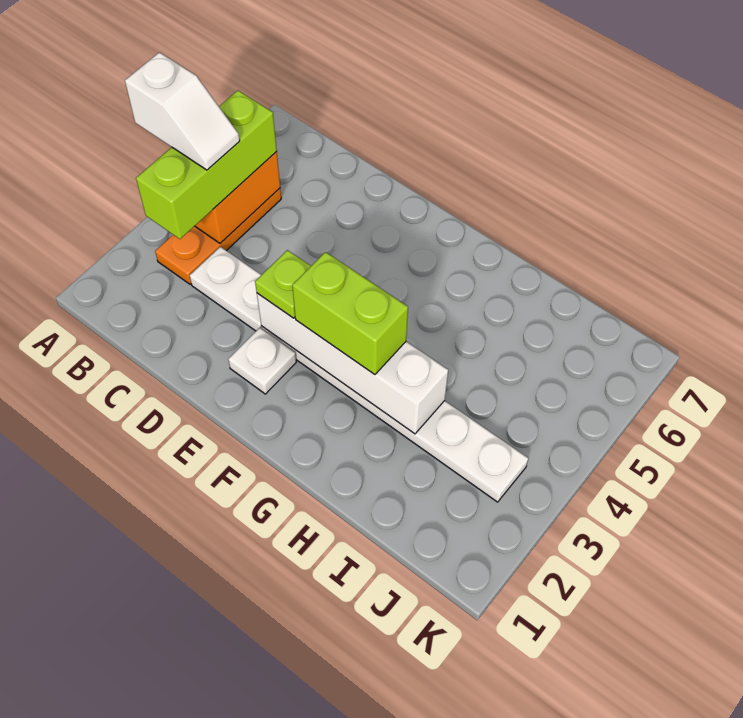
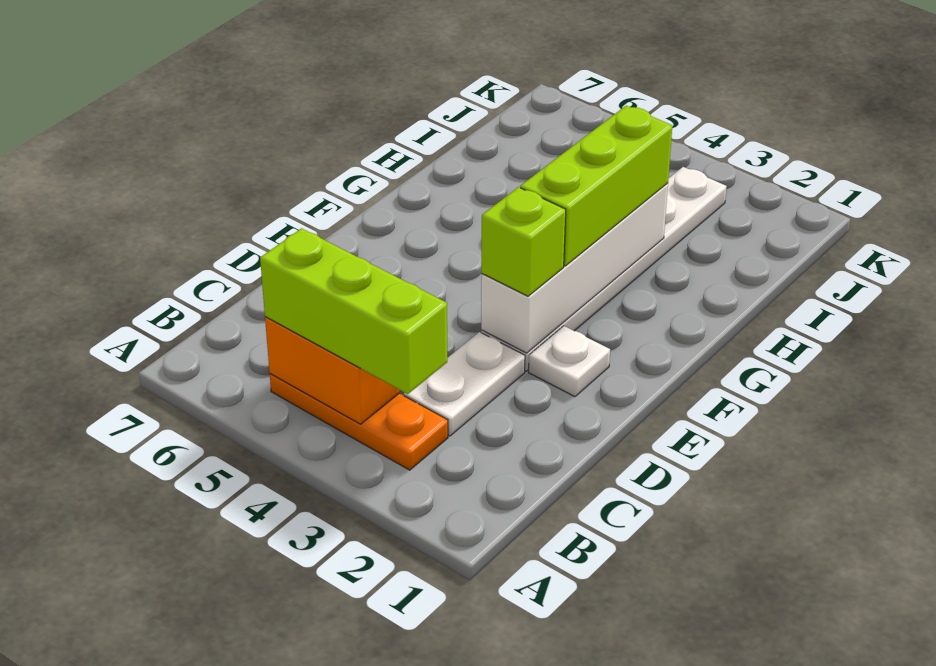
white slope A4:B4 level 4 top A -> none
lime plate E3 level 3 -> lime brick E3 level 3
lime brick F3:G3 level 3 -> lime brick F3:H3 level 3

